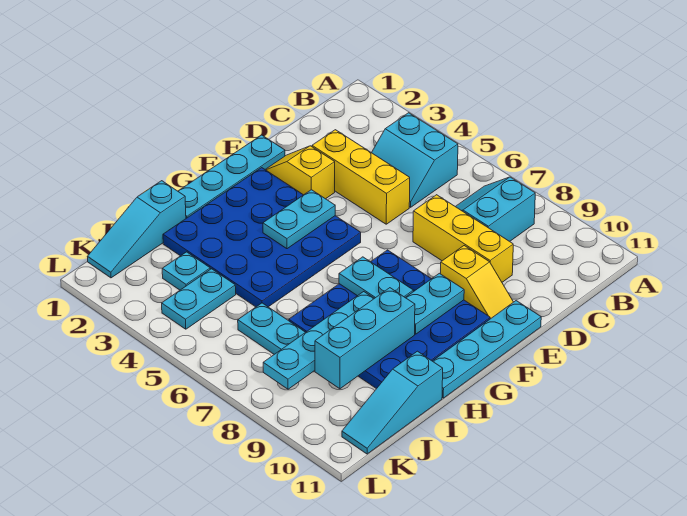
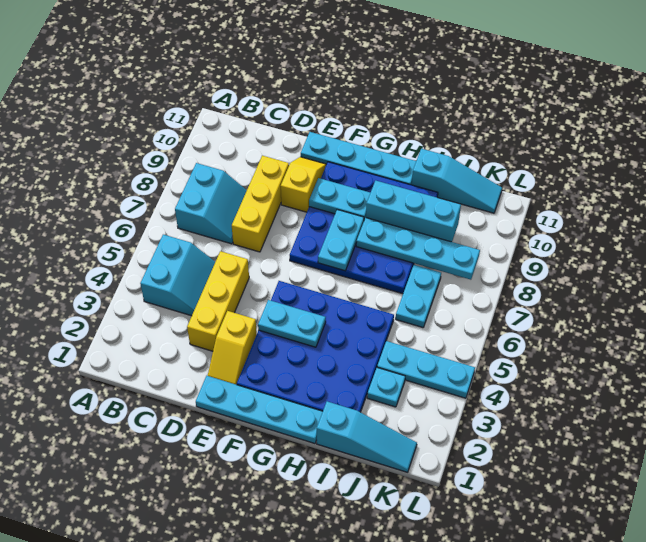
cyan slope B7:C8 level 1 top 8 -> cyan slope B7:C8 level 1 top B
cyan plate J4:K4 level 1 -> cyan plate J4:L4 level 1

